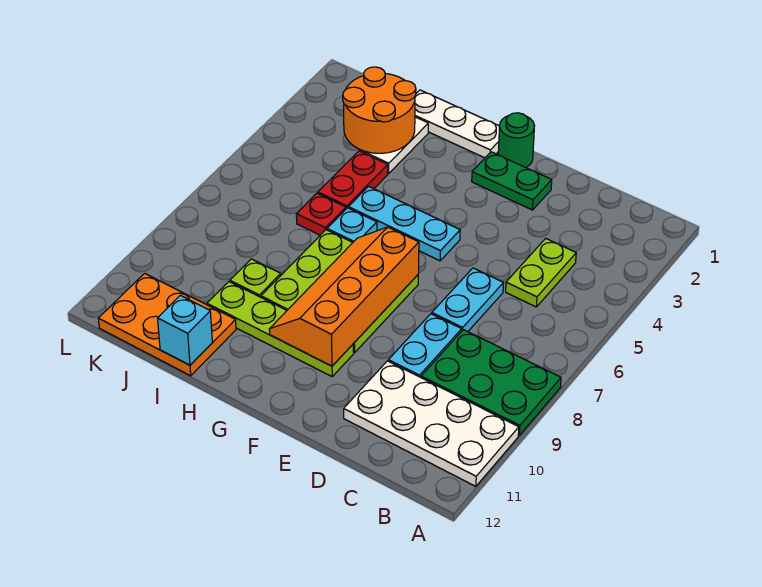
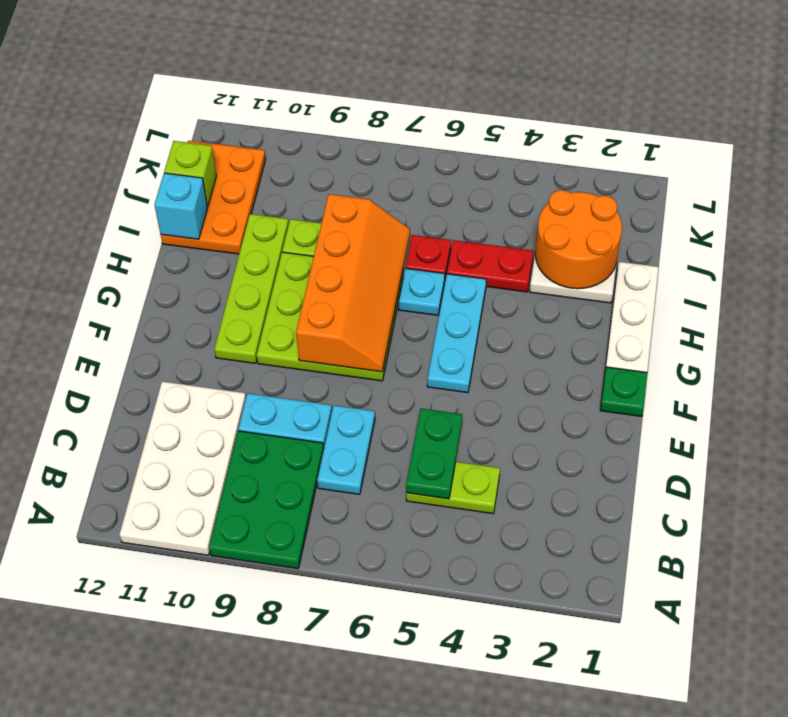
cyan plate D6:D7 level 1 -> cyan plate C7:D7 level 1
green plate E2:F2 level 1 -> green plate C5:D5 level 2
green round brick F1 level 1 -> green plate F1 level 1
orange slope F7:G10 level 2 top F -> orange slope F7:I8 level 2 top 8
none -> lime brick J12 level 2

